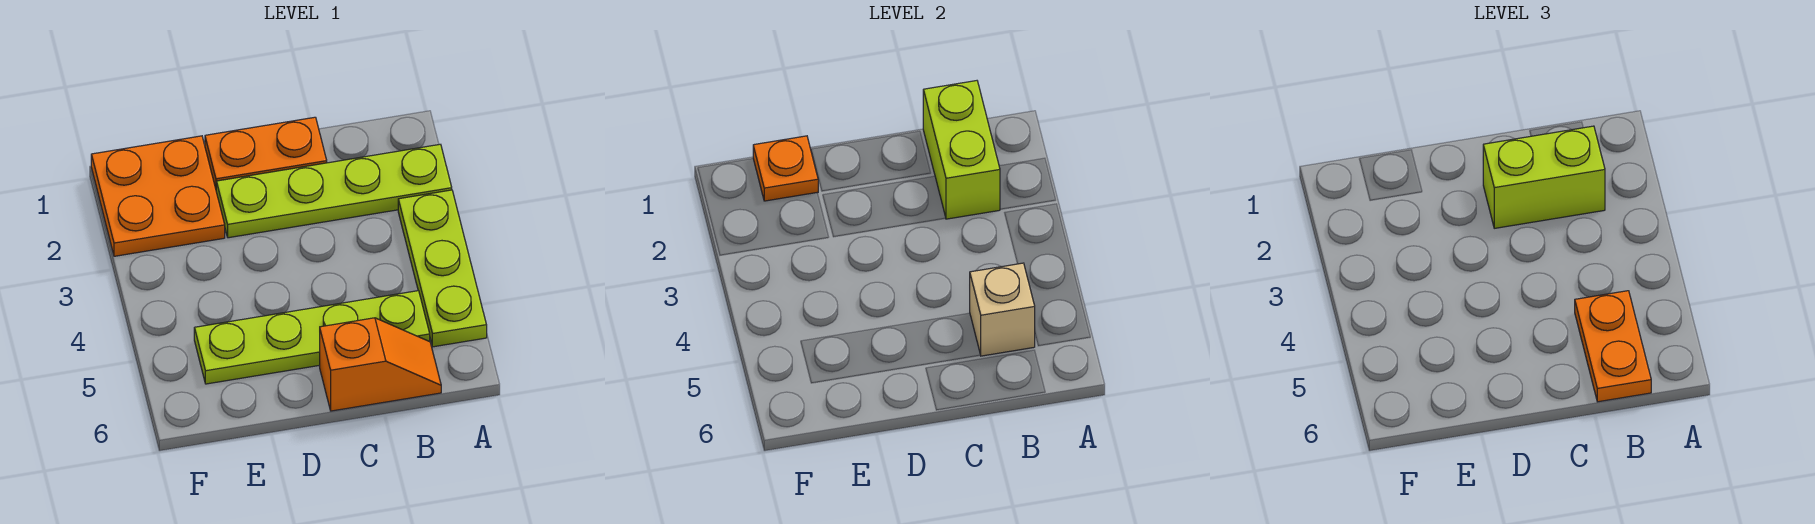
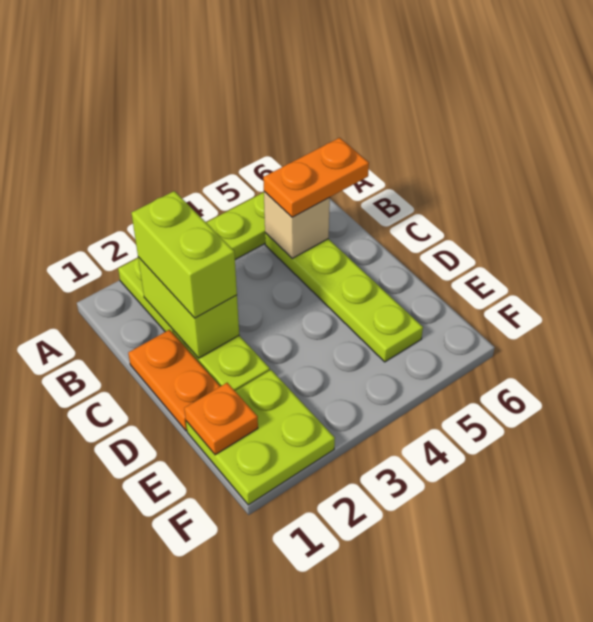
lime brick B1:B2 level 2 -> lime brick B2:C2 level 2
orange slope B6:C6 level 1 top C -> none
orange plate E1:F2 level 1 -> lime plate E1:F2 level 1

